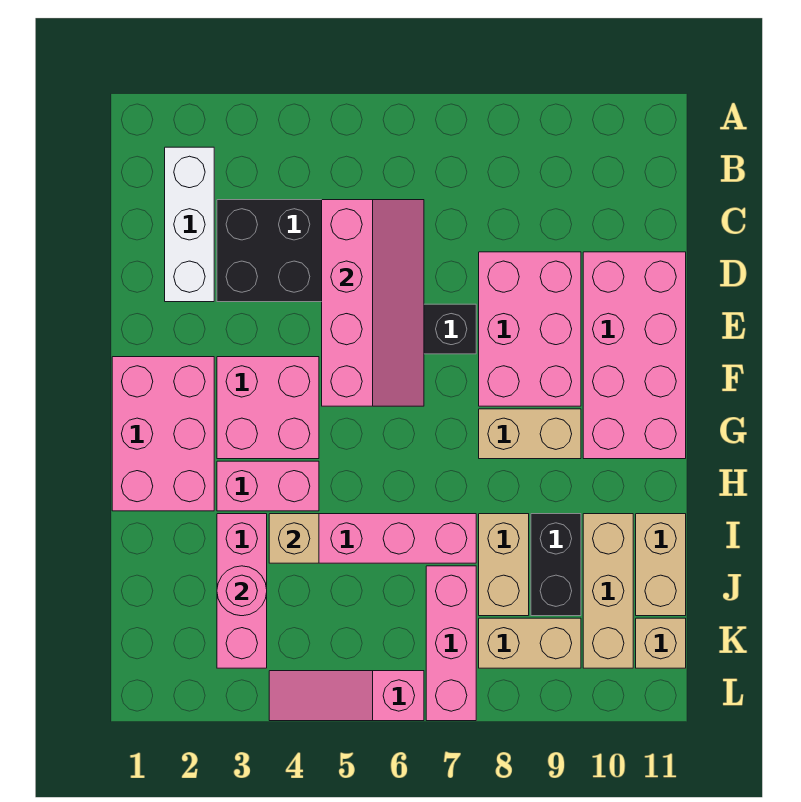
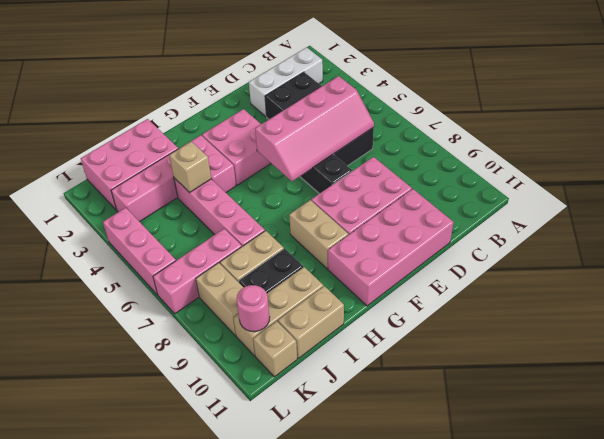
pink brick F1:H2 level 1 -> pink brick I1:K2 level 1
pink round brick J3 level 2 -> pink round brick K10 level 2
pink slope L4:L6 level 1 top 6 -> pink brick L4:L6 level 1

